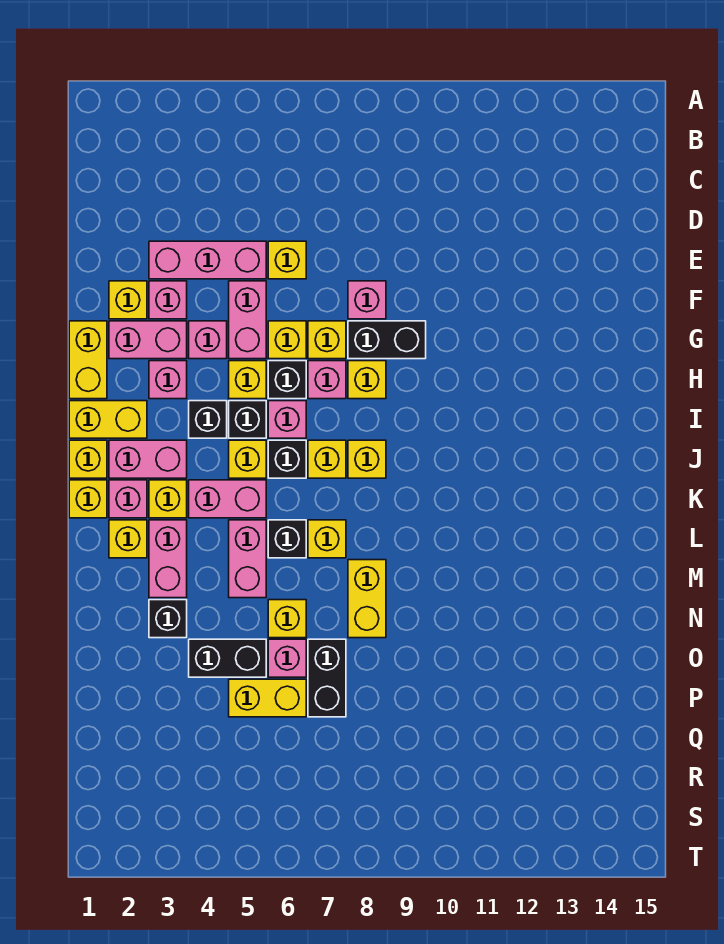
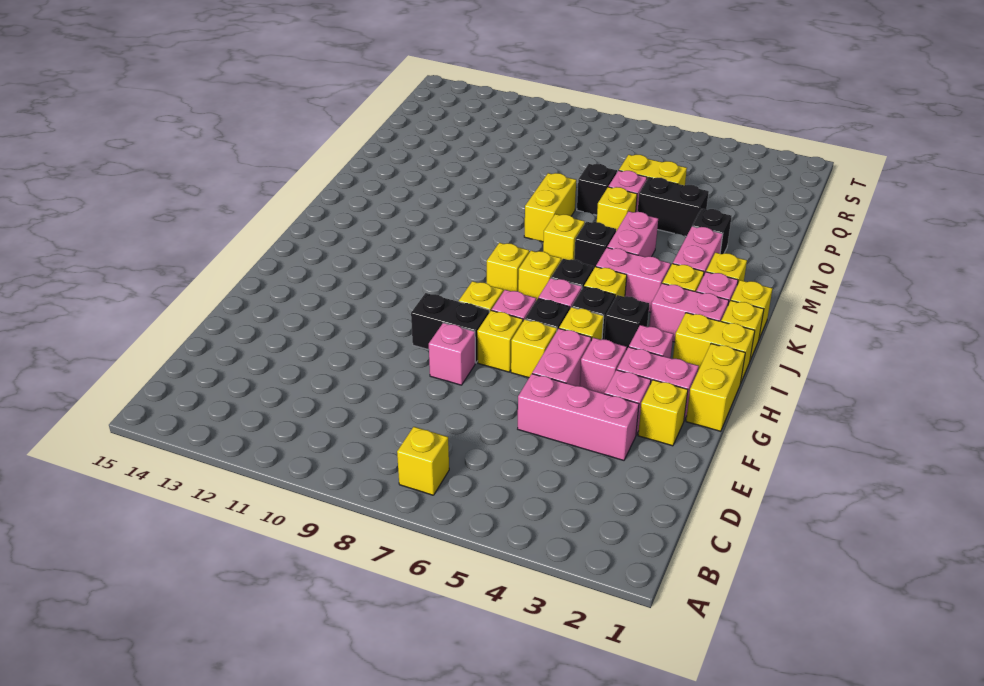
yellow brick E6 level 1 -> yellow brick B7 level 1
black brick O7:P7 level 1 -> black brick O7 level 1

